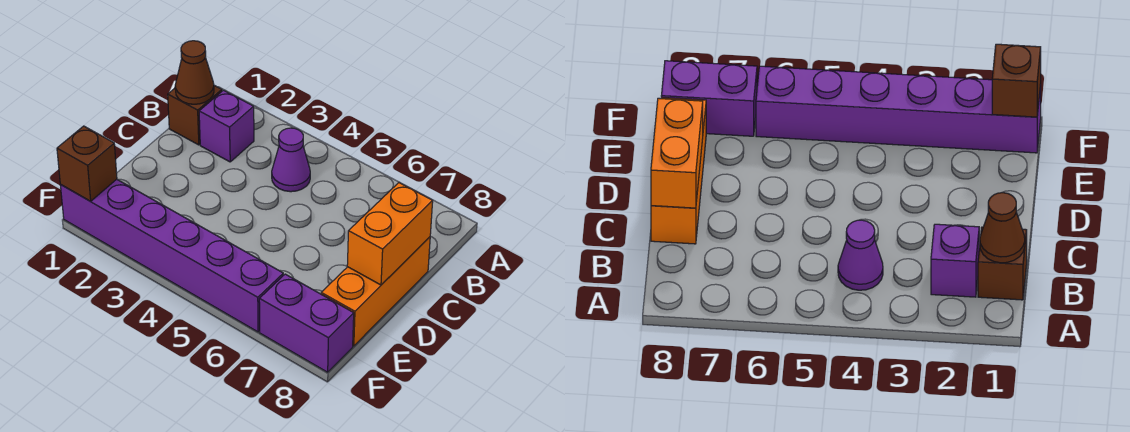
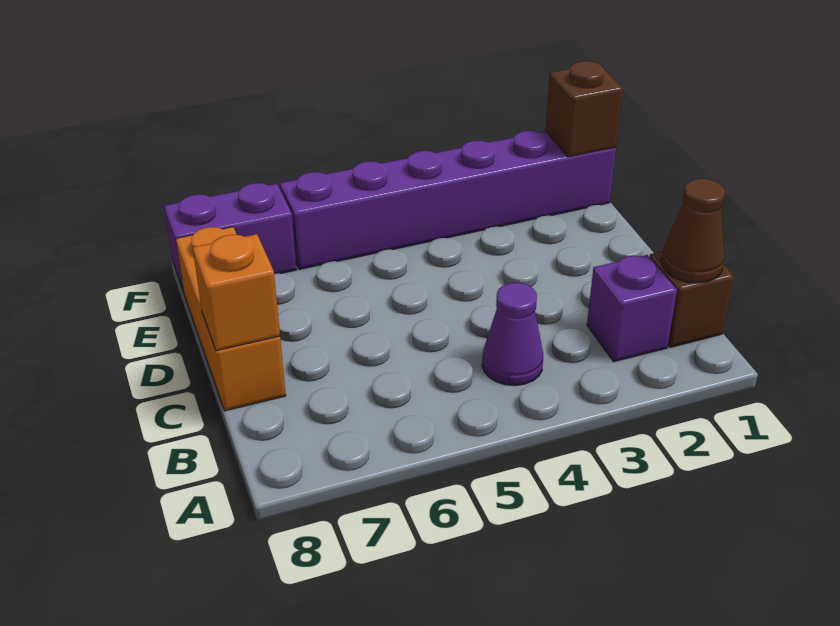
orange brick C8:D8 level 2 -> orange brick C8 level 2

